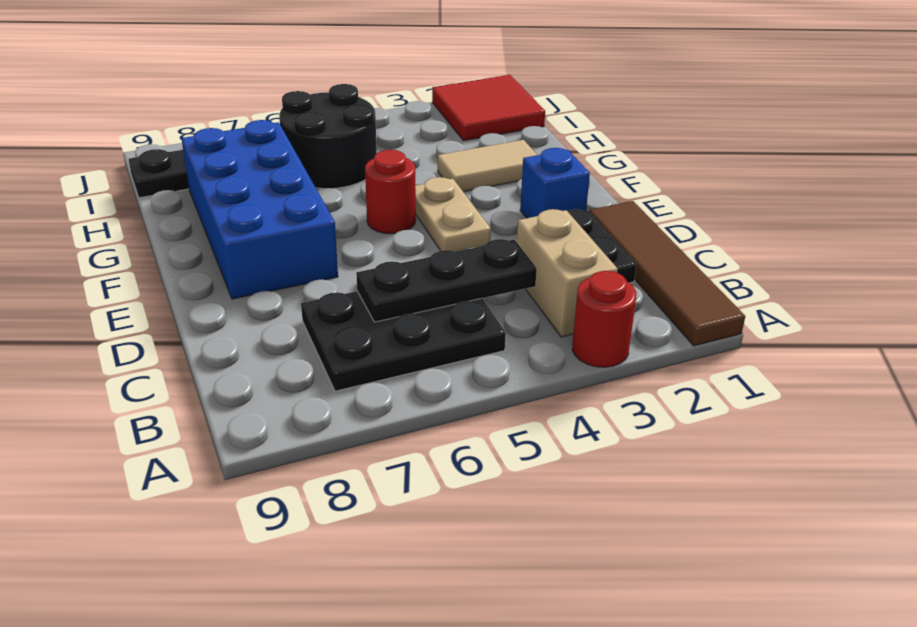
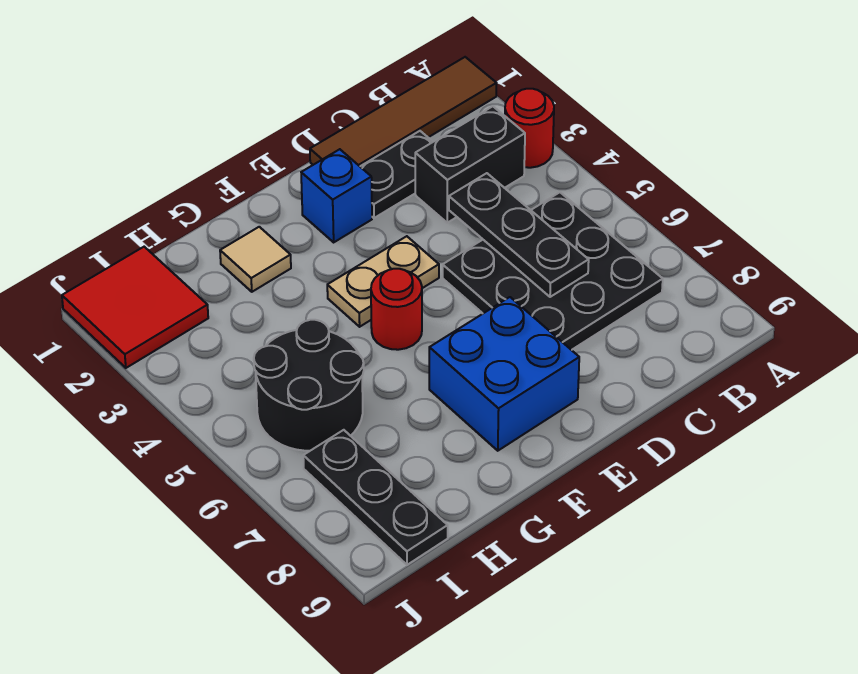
tan brick B3:C3 level 1 -> black brick B3:C3 level 1
black plate B5:C7 level 1 -> black plate B5:D7 level 1
blue brick E7:H8 level 1 -> blue brick E7:F8 level 1
tan tile G2:G3 level 1 -> tan tile G2 level 1

